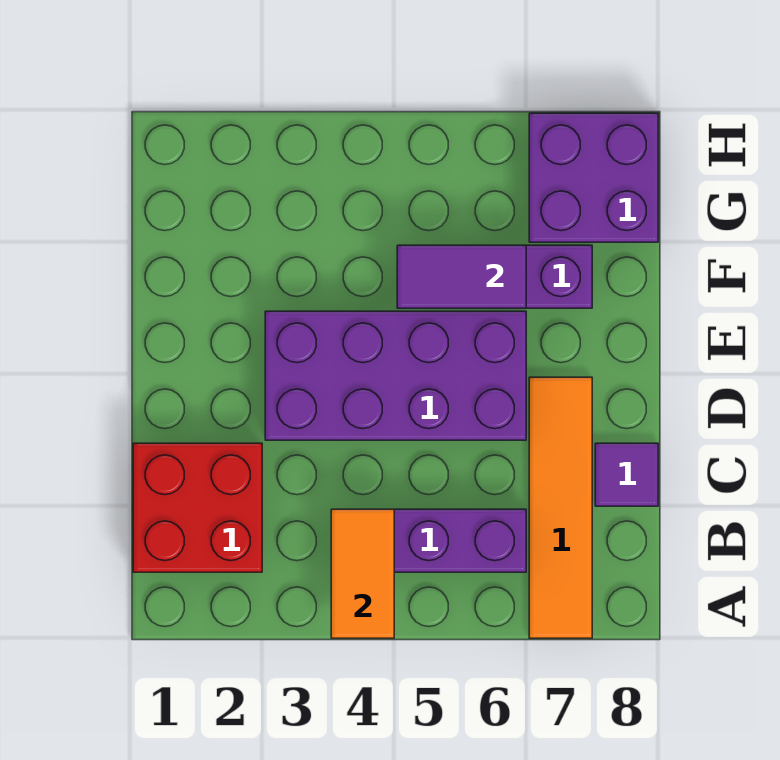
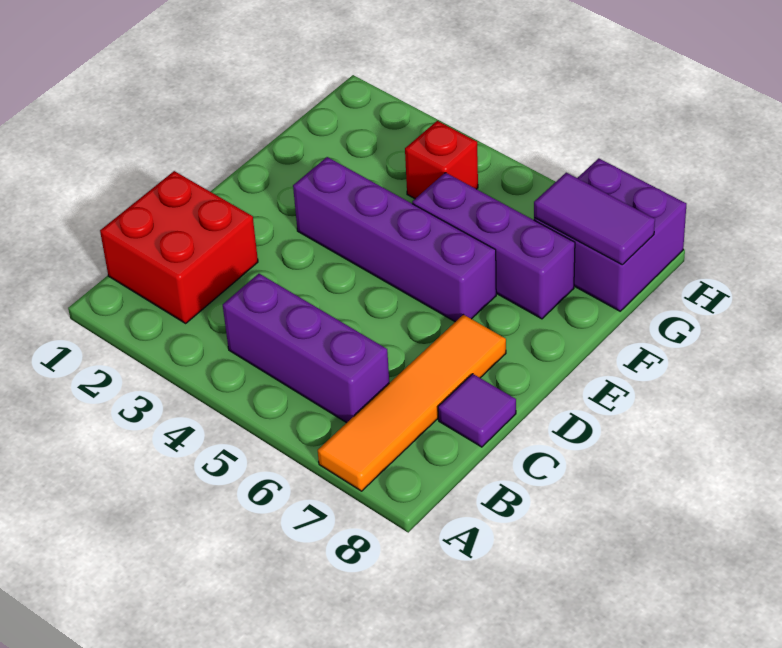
orange tile A4:B4 level 2 -> none
purple brick D3:E6 level 1 -> purple brick E3:E6 level 1
purple tile F5:F6 level 2 -> purple tile G7:G8 level 2
none -> red brick G4 level 1

